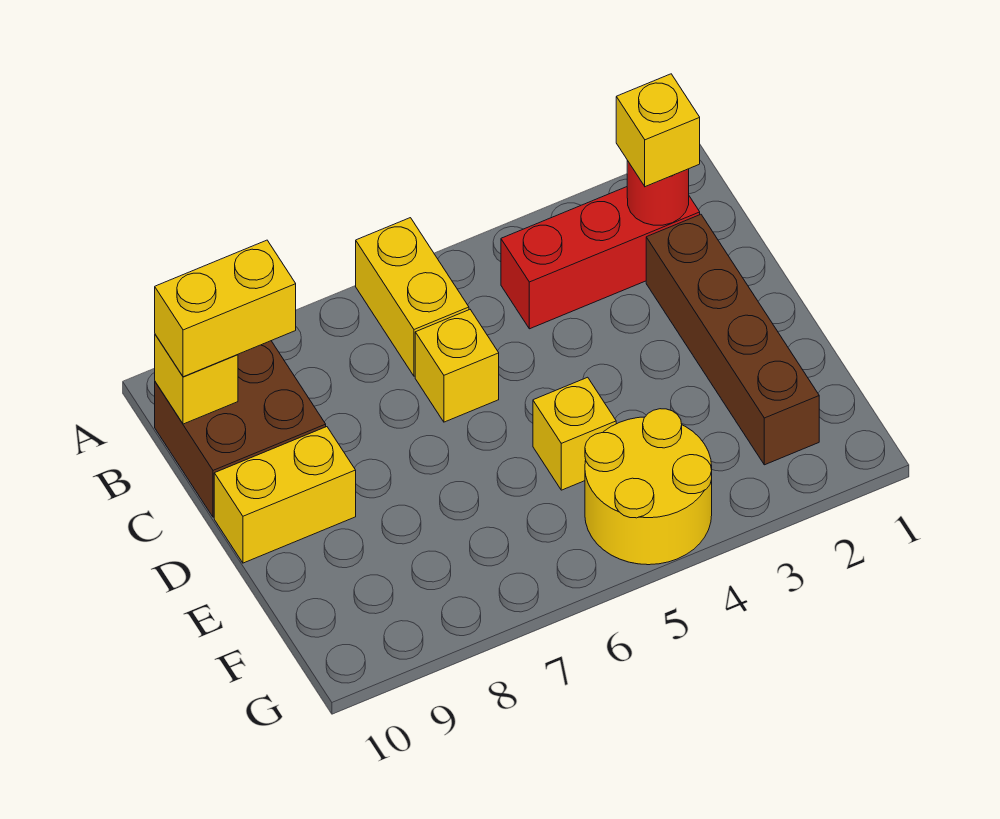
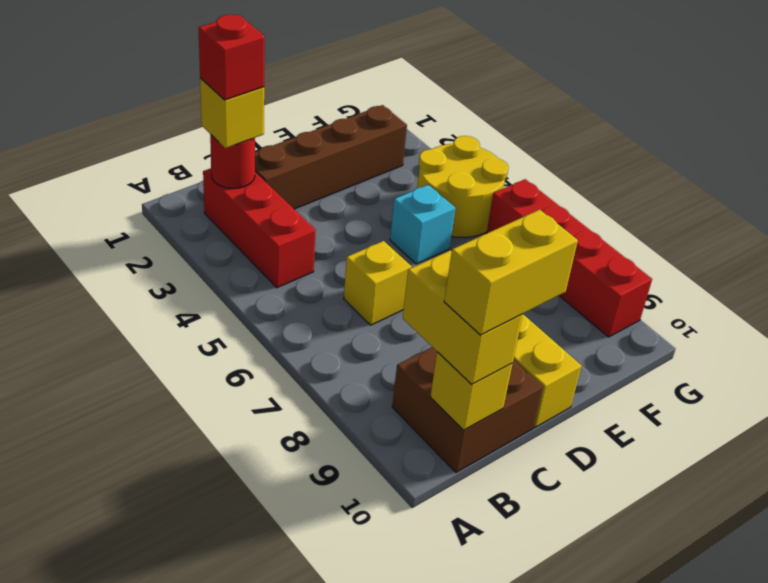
yellow brick A6:B6 level 1 -> yellow brick B10:C10 level 4
none -> red brick B2 level 4
yellow brick E5 level 1 -> cyan brick E5 level 1
none -> red brick G6:G9 level 1

